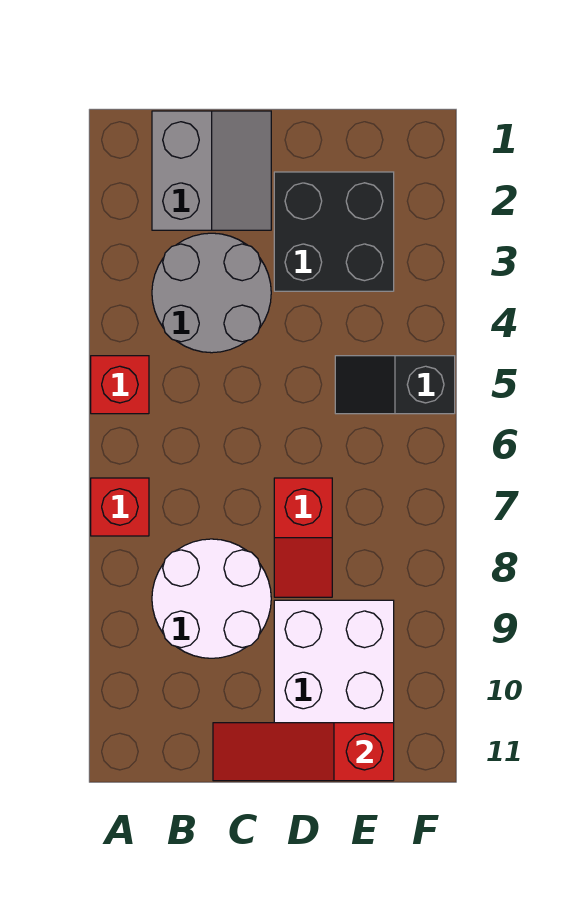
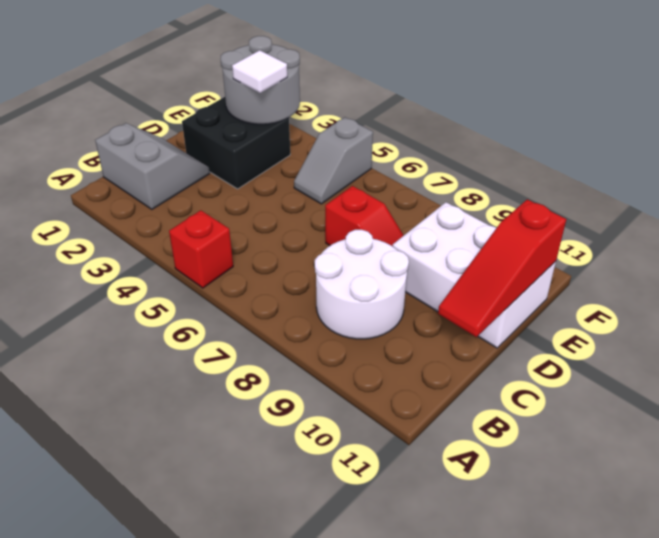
red brick A7 level 1 -> none
grey round brick B3:C4 level 1 -> grey round brick E2:F3 level 2
none -> white tile E3 level 3
black slope E5:F5 level 1 top F -> grey slope E5:F5 level 1 top F

